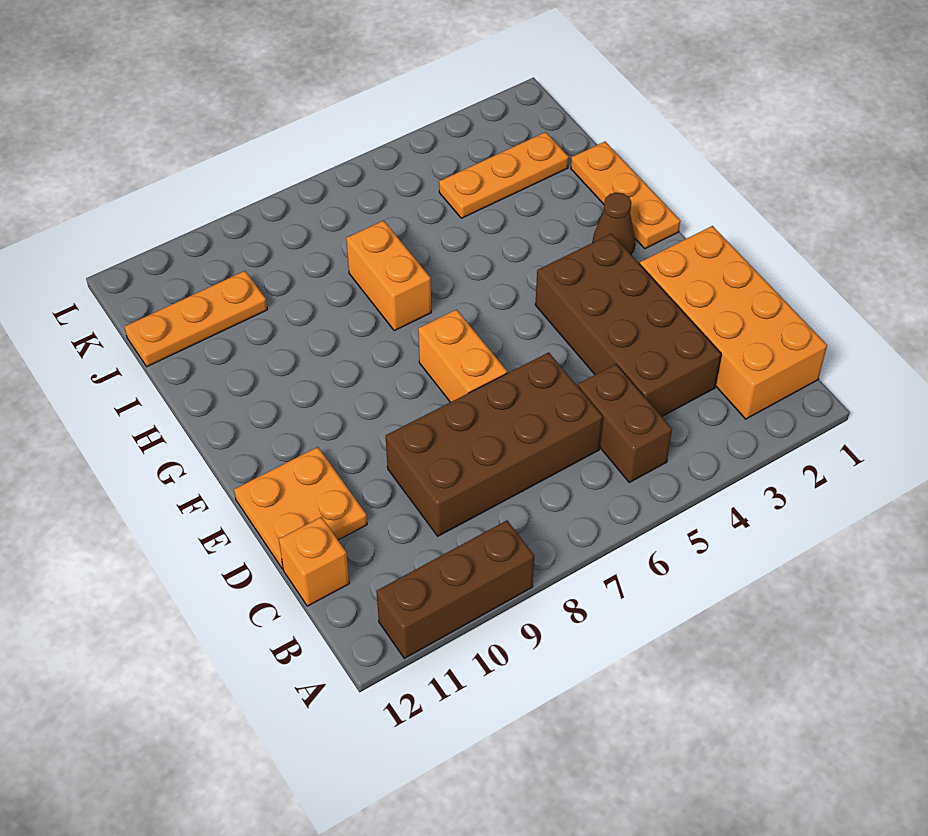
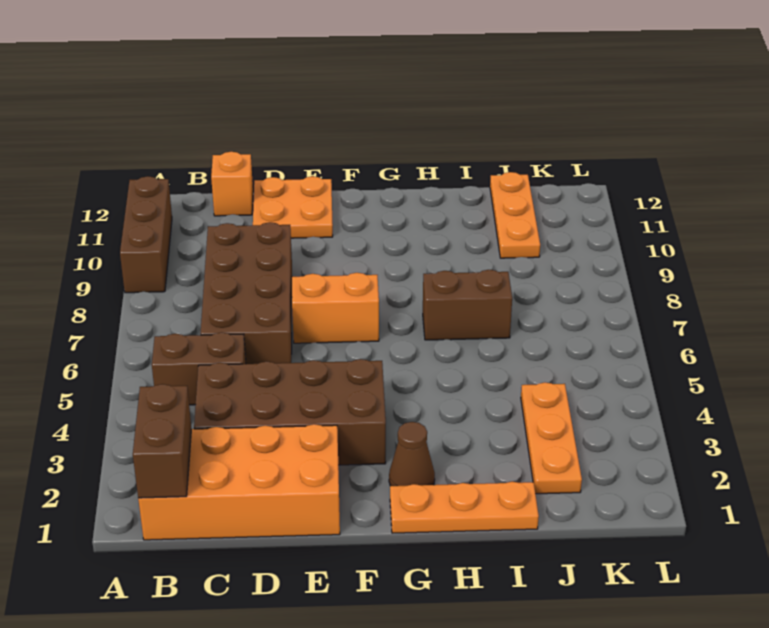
none -> brown brick B1:B2 level 2
orange brick H7:I7 level 1 -> brown brick H7:I7 level 1

